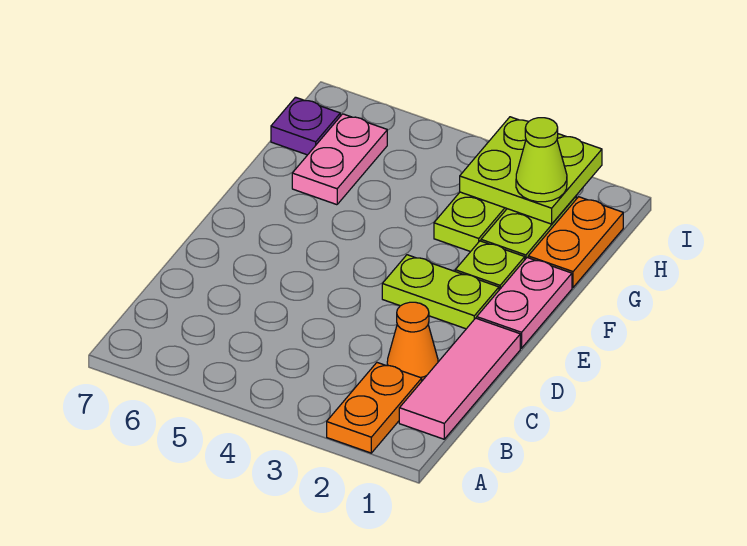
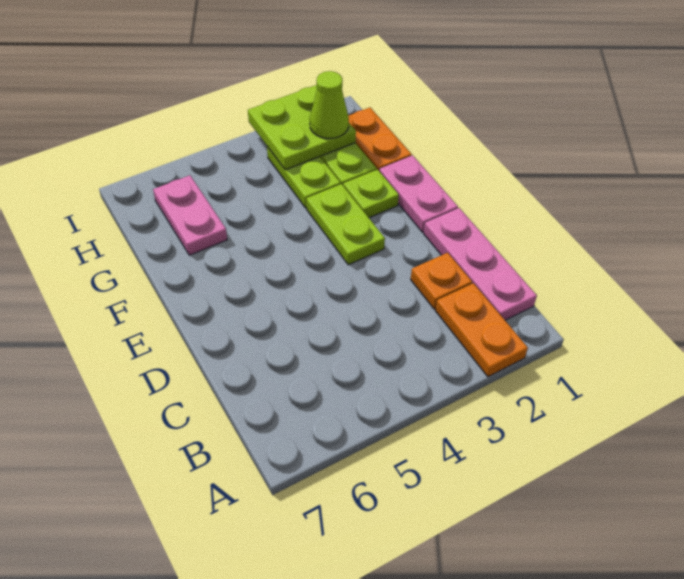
pink tile B1:D1 level 1 -> pink plate B1:D1 level 1
orange cone C2 level 1 -> orange plate C2 level 1
lime plate E2:E3 level 1 -> lime plate E3:F3 level 1
purple plate H7 level 1 -> none

